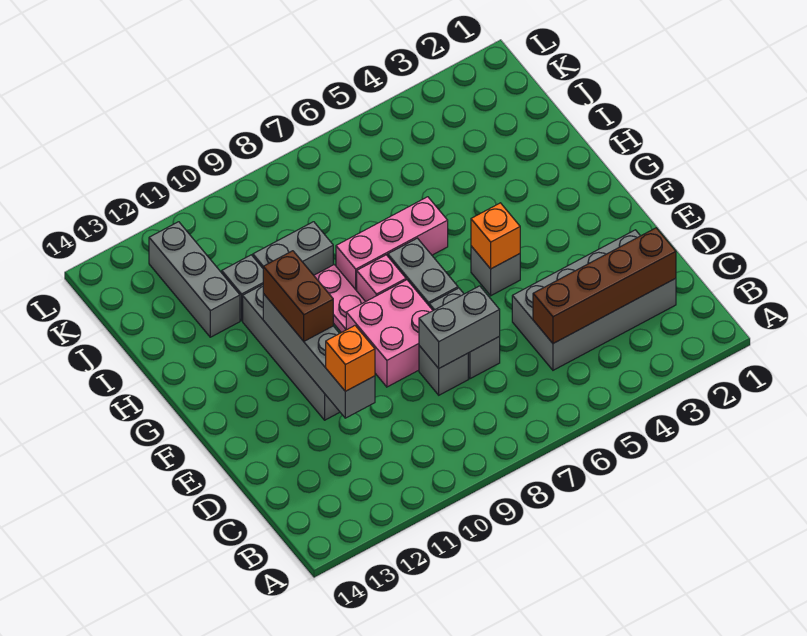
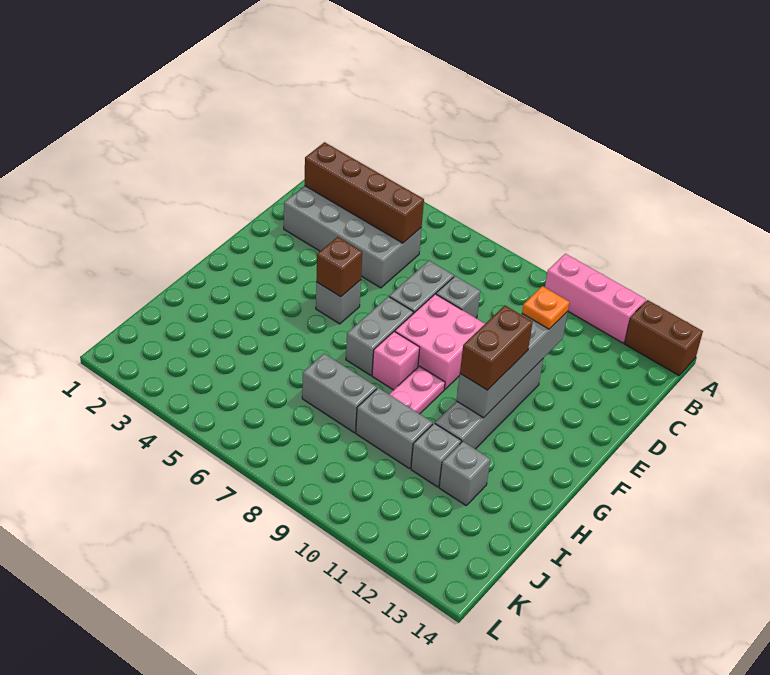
none -> brown brick A13:A14 level 1
grey brick D7:D8 level 2 -> grey brick I7:I8 level 1
orange brick D11 level 3 -> orange plate D11 level 3
orange brick F5 level 2 -> brown brick F5 level 2
pink brick H6:H8 level 1 -> pink brick A10:A12 level 1
grey brick I12:K12 level 1 -> grey brick I12 level 1

